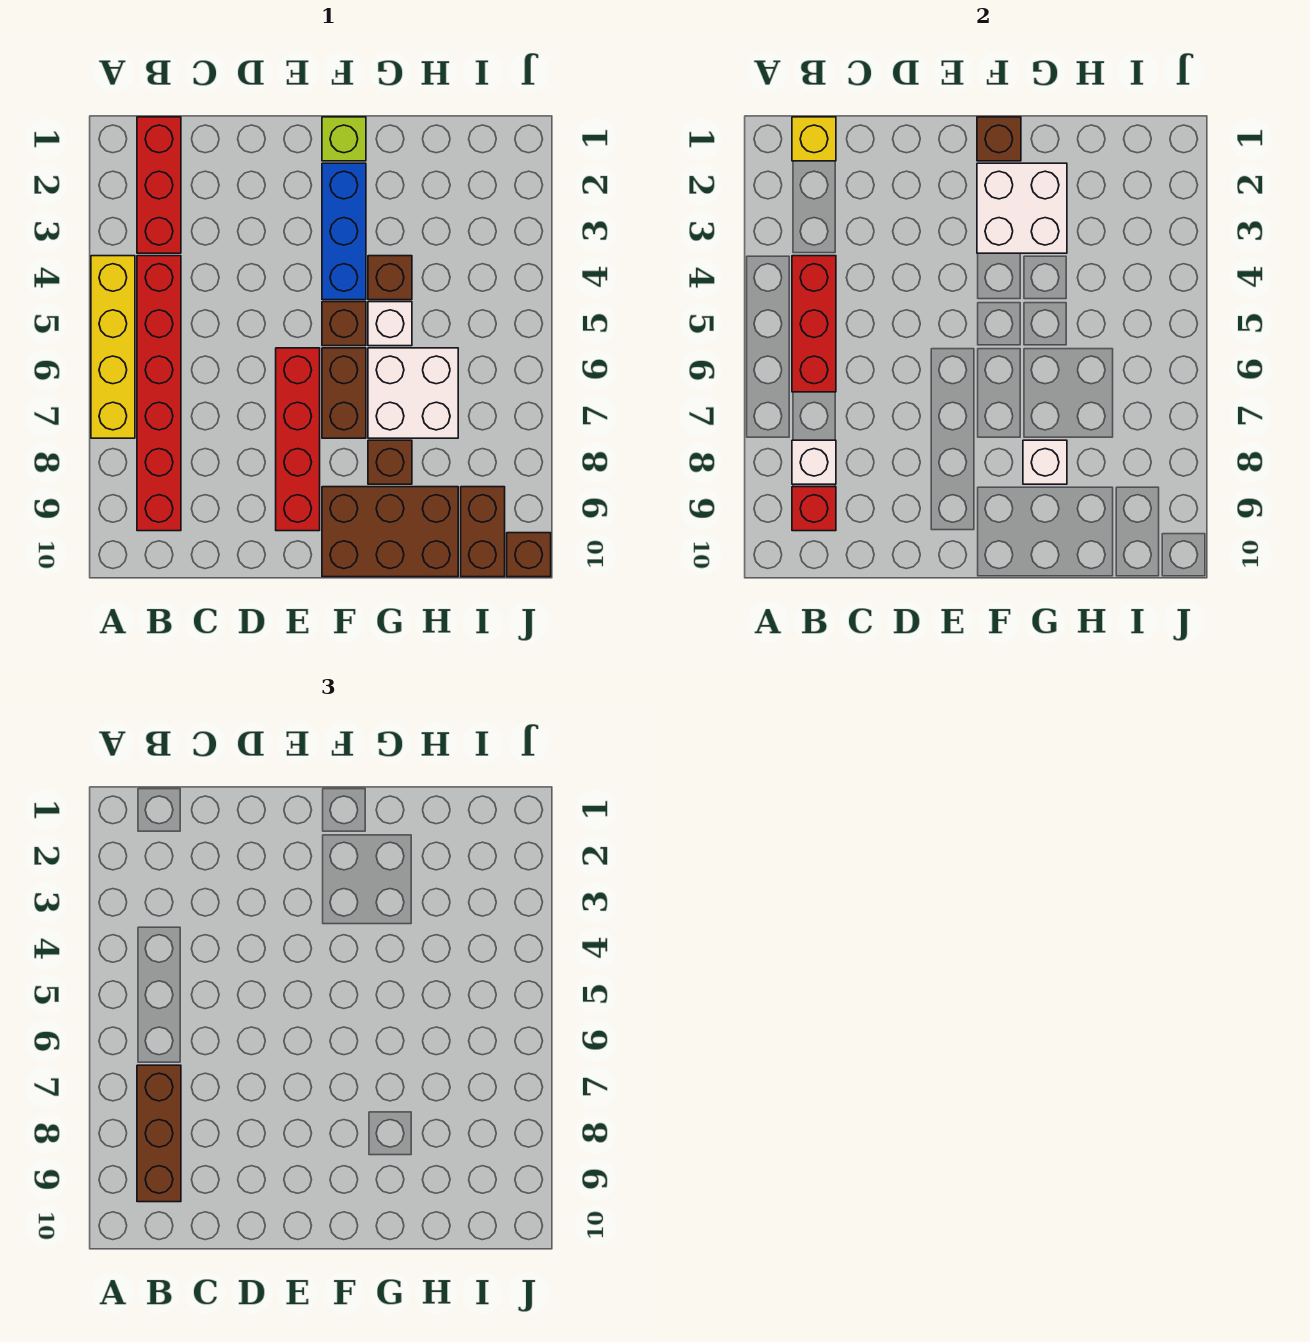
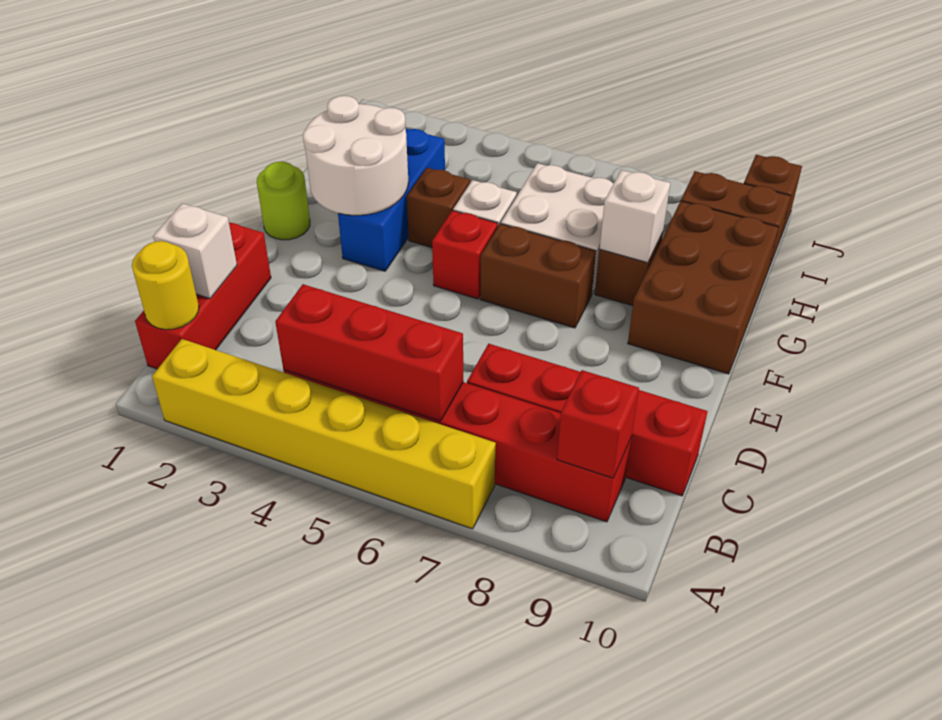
yellow brick A4:A7 level 1 -> yellow brick A2:A7 level 1
red brick B1:B3 level 1 -> red brick B1:D1 level 1
yellow brick B1 level 2 -> yellow round brick B1 level 2
brown brick B7:B9 level 3 -> none
white brick B8 level 2 -> white brick C1 level 2
red brick E6:E9 level 1 -> red brick C7:C10 level 1
lime brick F1 level 1 -> lime round brick F1 level 1
brown brick F1 level 2 -> none
blue brick F2:F4 level 1 -> blue brick F3:H3 level 1
white brick F2:G3 level 2 -> white round brick F2:G3 level 2
brown brick F5 level 1 -> red brick F5 level 1

